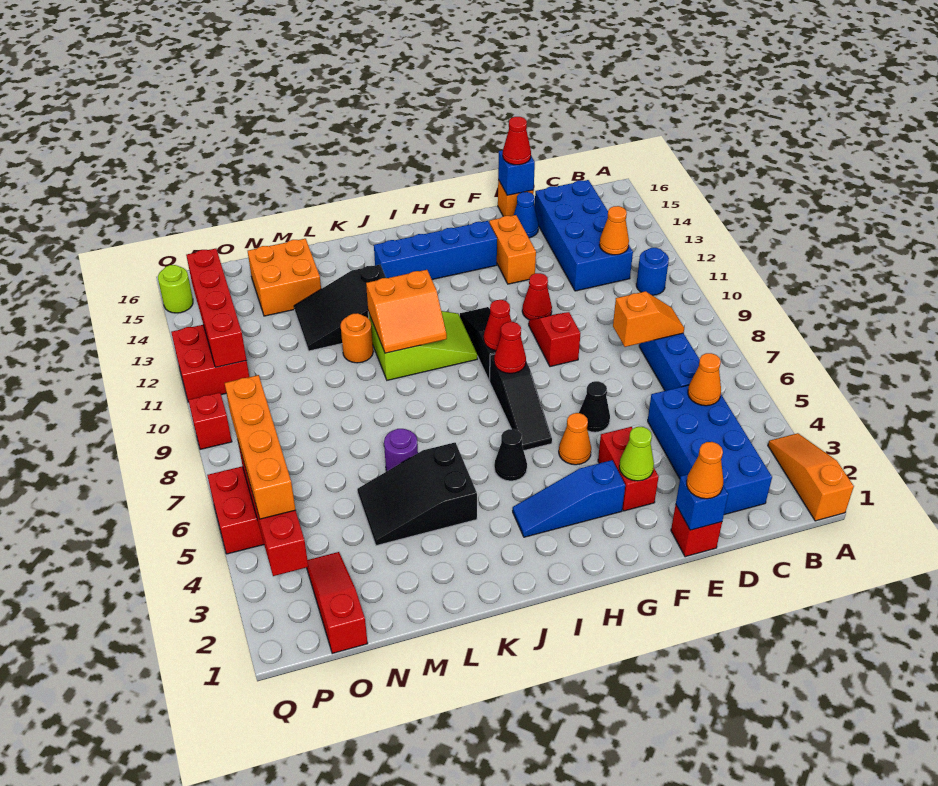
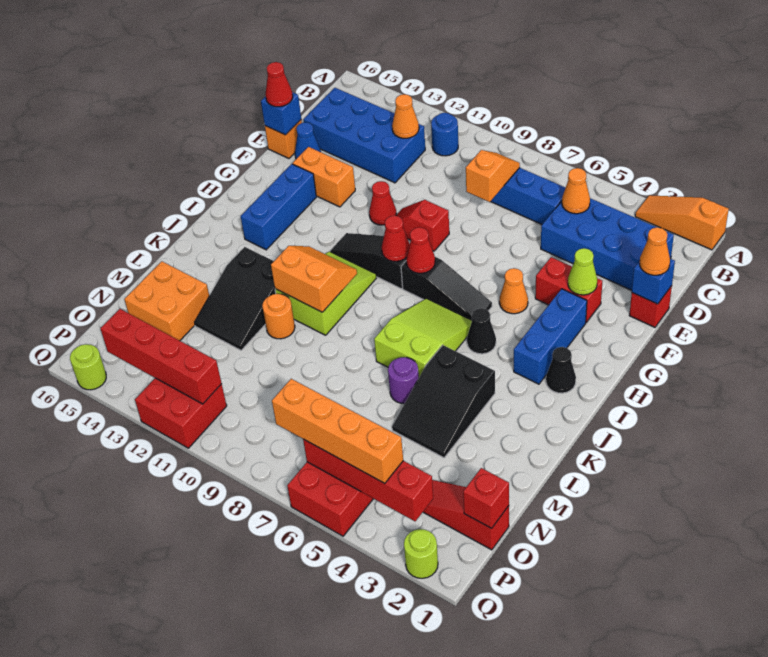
black cone F6 level 1 -> black cone I2 level 1
blue slope G3:I3 level 1 top G -> blue brick G3:I3 level 1
blue brick G14:J14 level 1 -> blue brick G14:I14 level 1
none -> lime slope I6:K7 level 1 top K
orange slope J10:K11 level 2 top 11 -> orange slope J10:K11 level 2 top K
none -> lime round brick Q2 level 1
red brick Q9 level 1 -> red brick O1 level 2

